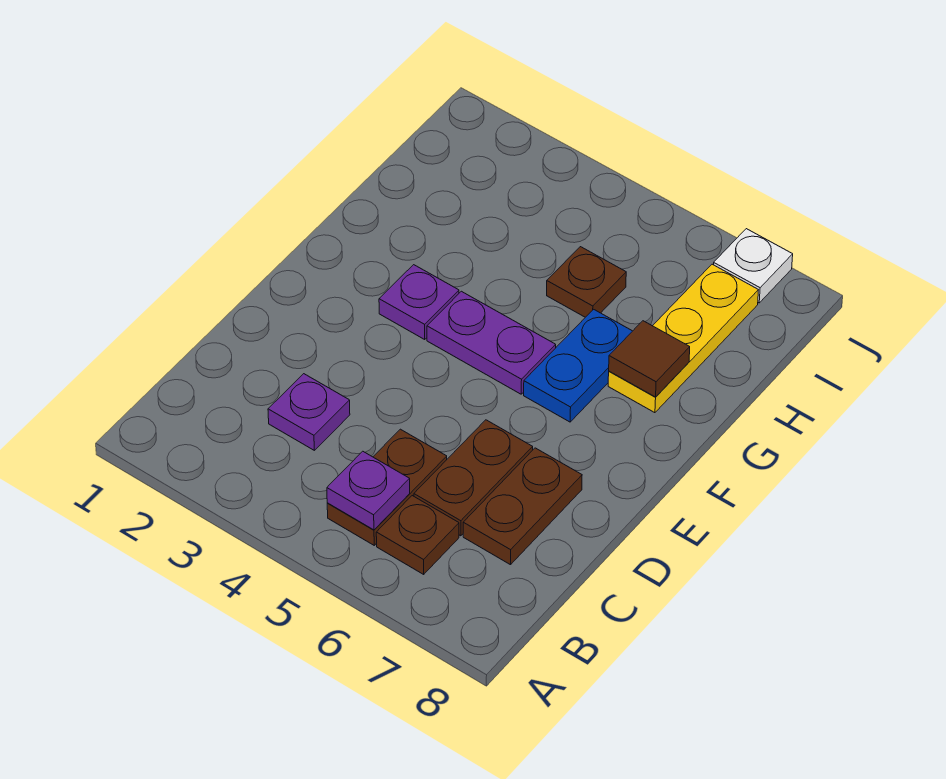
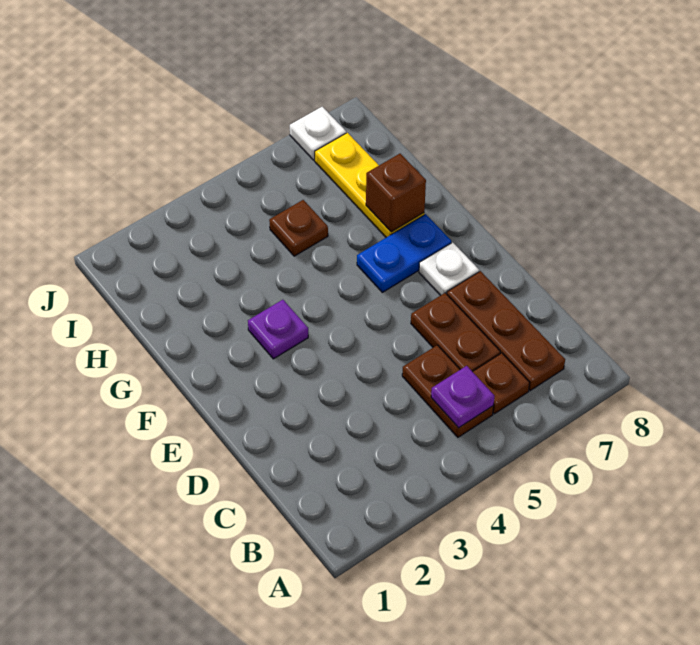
purple plate C3 level 1 -> none
brown plate C7:D7 level 1 -> brown plate B7:D7 level 1
none -> white plate E7 level 1
purple plate F4:F5 level 1 -> none
blue plate F6:G6 level 1 -> blue plate F6:F7 level 1
brown tile G7 level 2 -> brown brick G7 level 2

